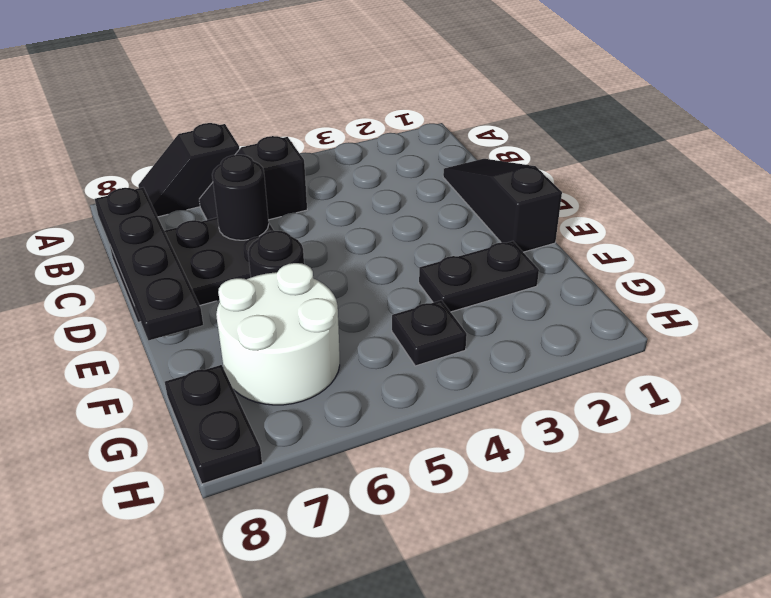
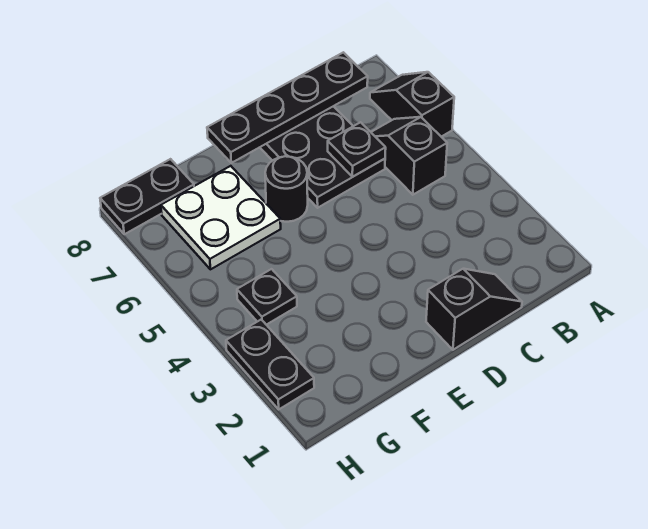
black slope C1:E1 level 1 top E -> black slope C1:D1 level 1 top D
black round brick C6 level 2 -> black plate C6 level 2
black plate F2:F3 level 1 -> black plate H2:H3 level 1
white round brick F6:G7 level 1 -> white plate F6:G7 level 1

